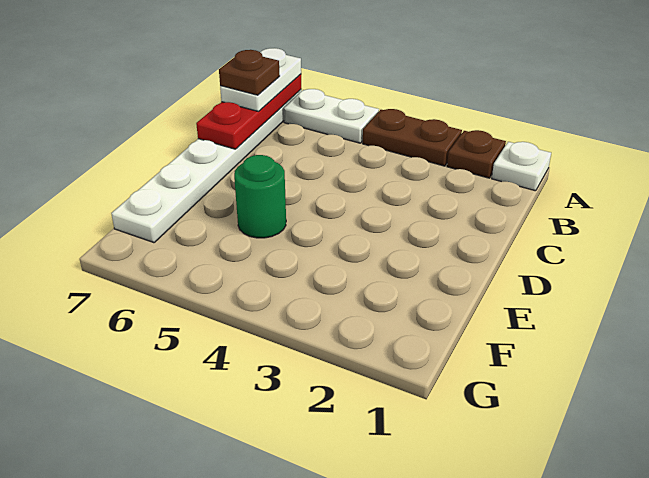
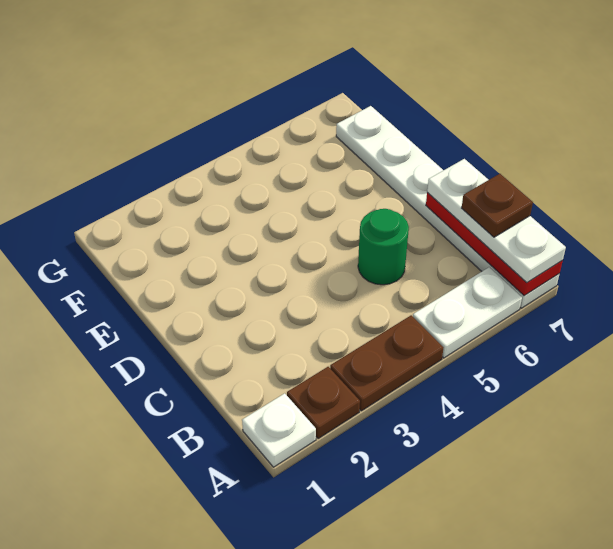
white plate A7:B7 level 3 -> white plate A7:C7 level 3
green round brick E5 level 1 -> green round brick C5 level 1

